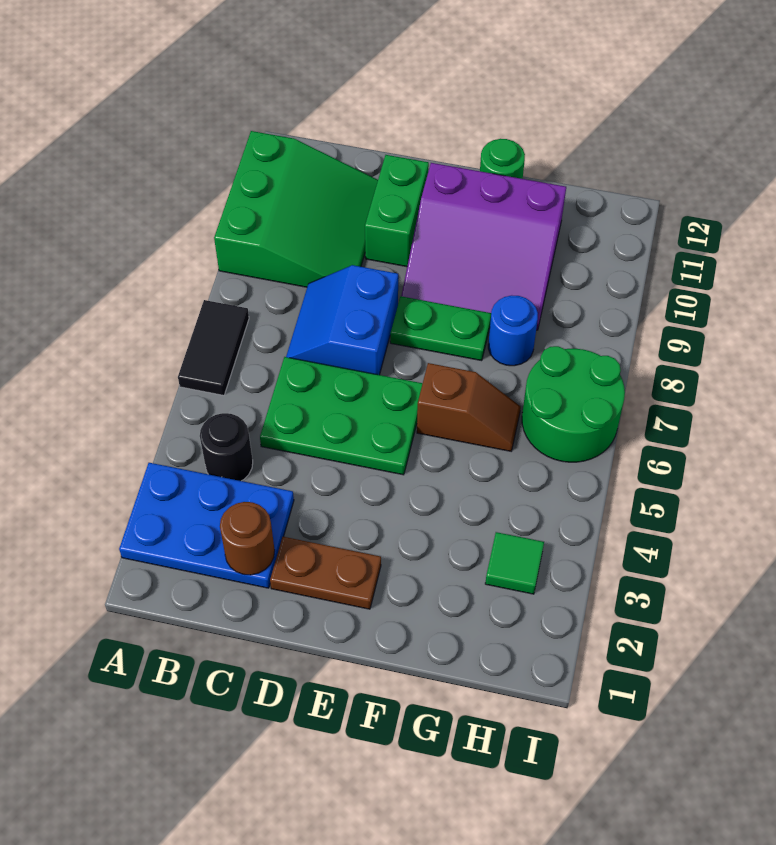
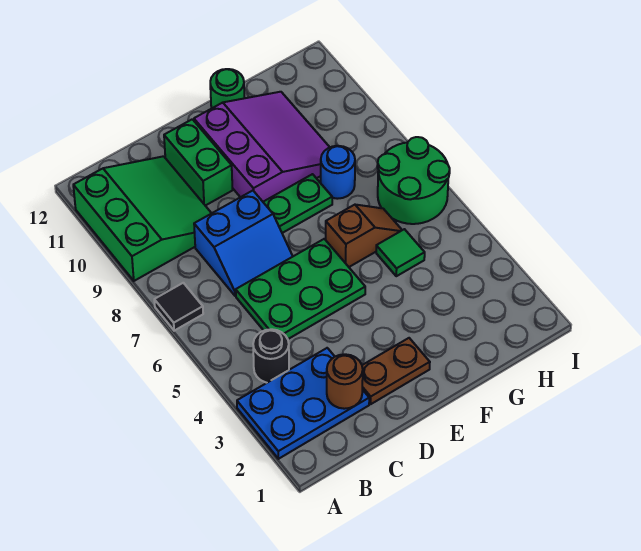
black tile A6:A7 level 1 -> black tile A7 level 1
blue slope C7:D8 level 1 top D -> blue slope C7:D8 level 1 top 8
purple slope E9:G11 level 1 top 11 -> purple slope E9:G11 level 1 top E
green tile H3 level 1 -> green tile G5 level 1

